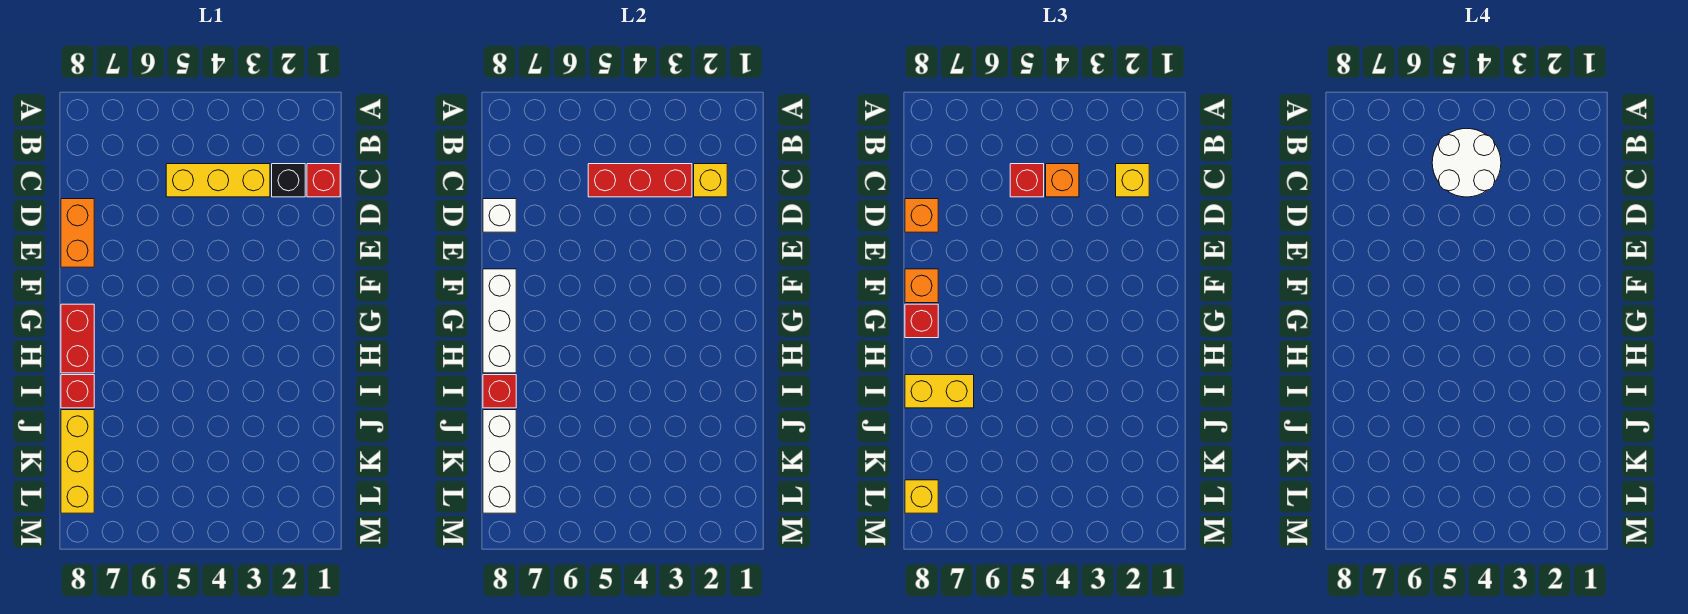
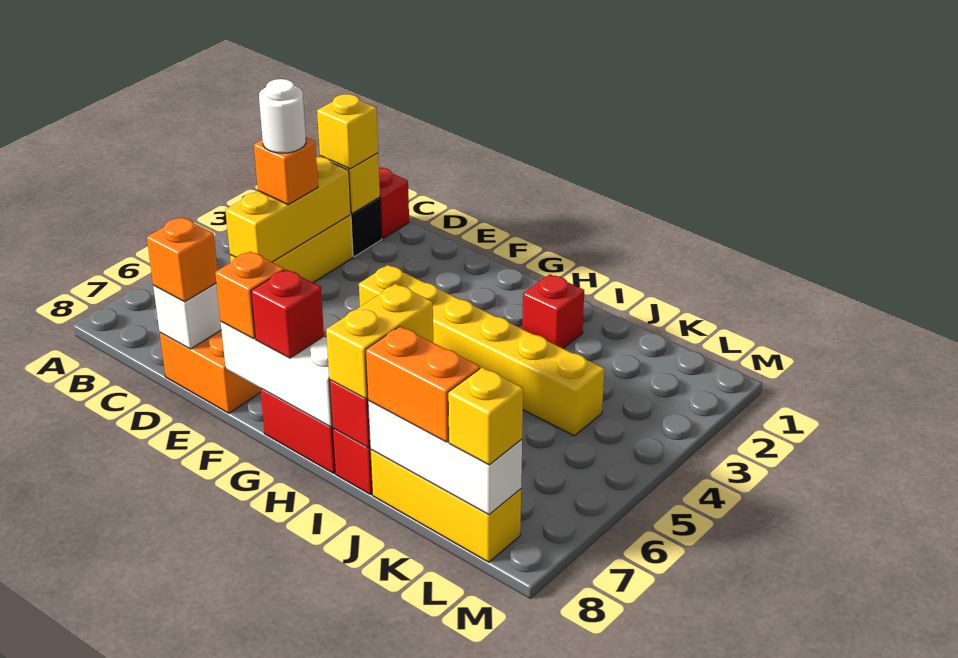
white round brick B4:C5 level 4 -> white round brick C4 level 4
red brick C3:C5 level 2 -> yellow brick C3:C5 level 2
red brick C5 level 3 -> red brick I2 level 1
none -> yellow brick F4:K4 level 1
none -> orange brick J8:K8 level 3

